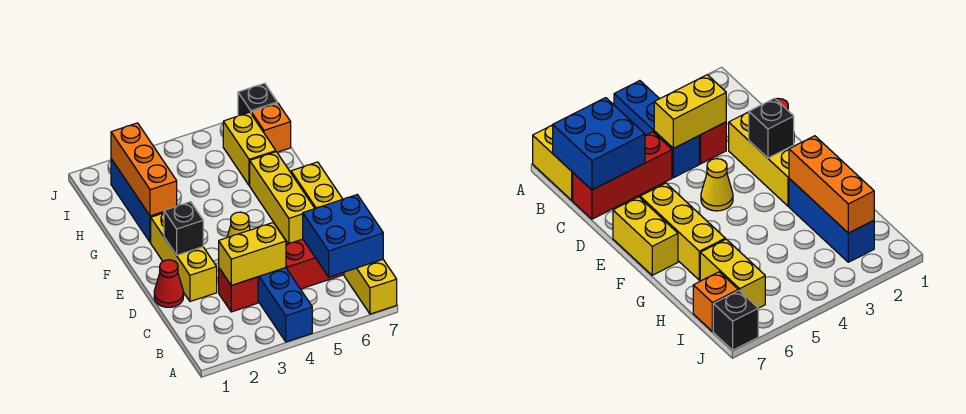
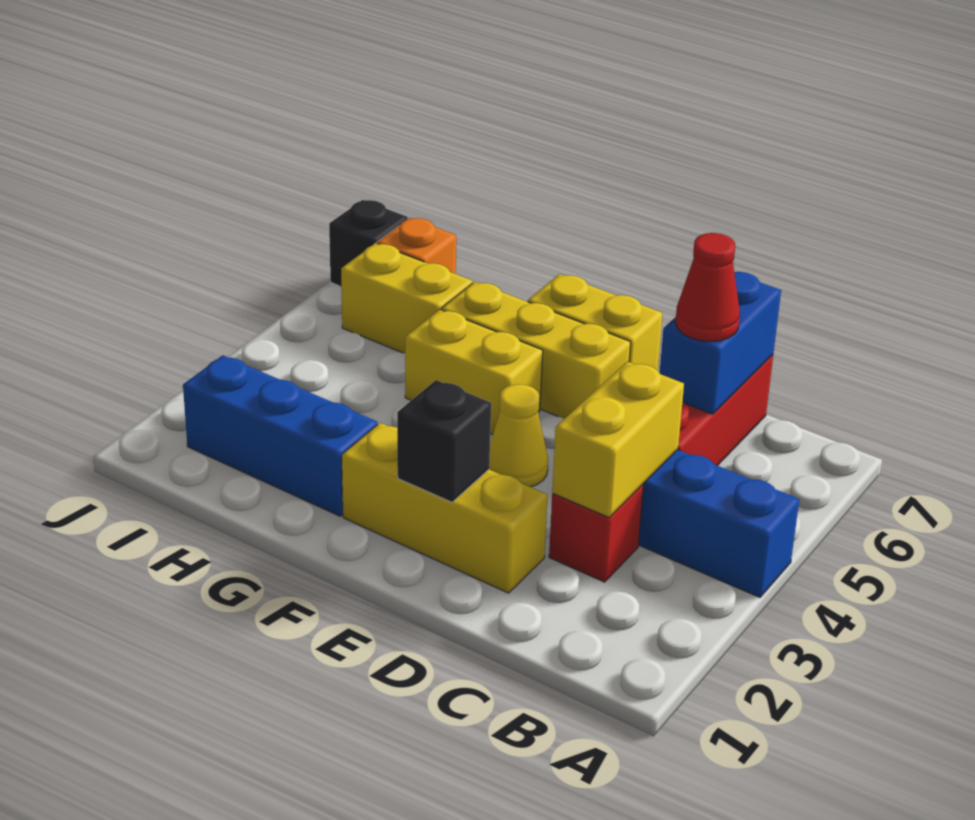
yellow brick A7:B7 level 1 -> yellow brick F5:G5 level 1
blue brick B6:C7 level 2 -> blue brick C6:C7 level 2
red cone D1 level 1 -> red cone C6 level 3
orange brick G2:I2 level 2 -> none

